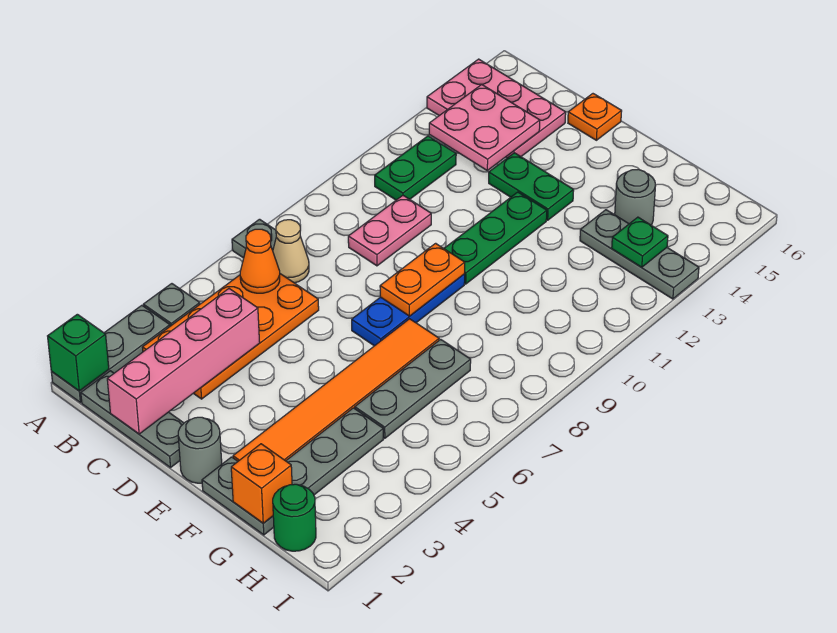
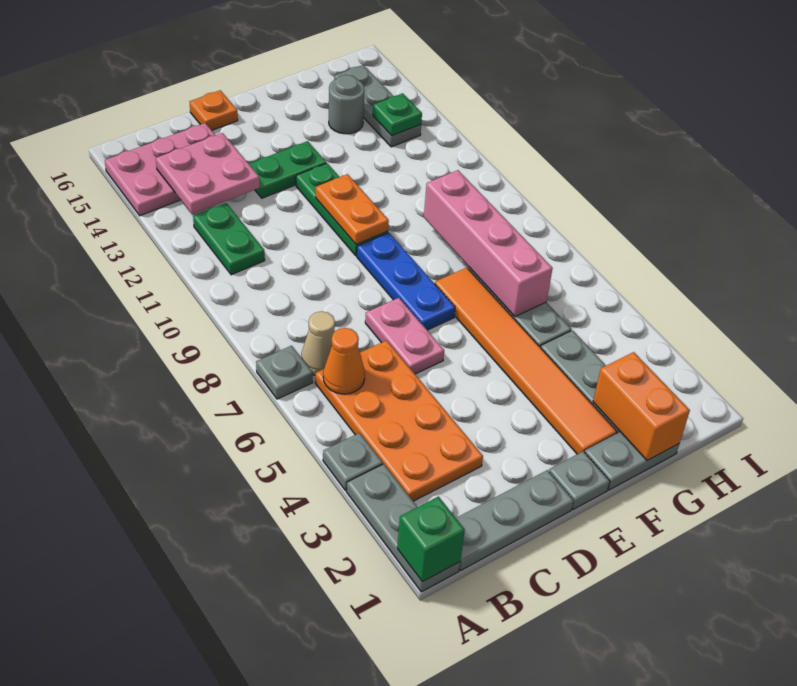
pink brick C1:C4 level 2 -> pink brick G6:G9 level 2
pink plate C9:C10 level 1 -> pink plate D6:D7 level 1
grey round brick E1 level 1 -> grey plate E1 level 1
orange plate E8:E9 level 2 -> orange plate E10:E11 level 2
orange brick G1 level 2 -> orange brick G1:G2 level 2
grey plate G13:I13 level 1 -> grey plate H13:H15 level 1
green round brick H1 level 1 -> none

